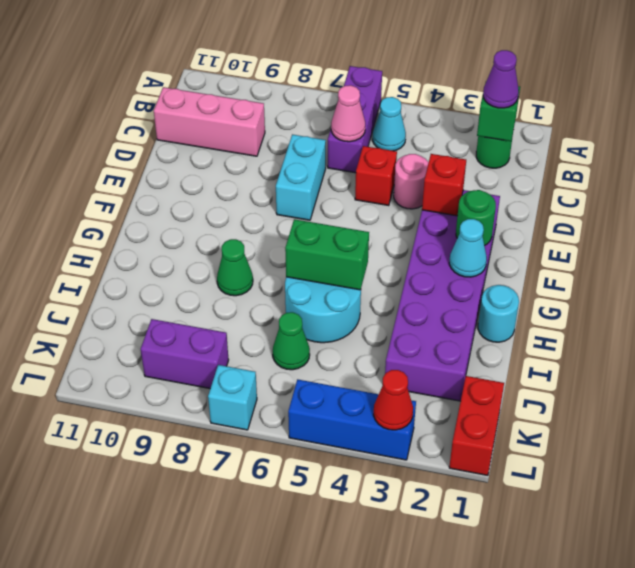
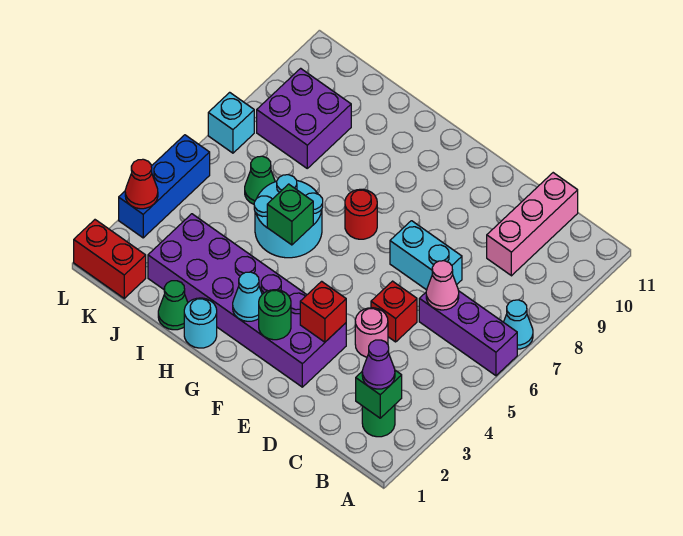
cyan cone B5 level 1 -> cyan cone A7 level 1
none -> red round brick G7 level 1
green brick H5:H6 level 2 -> green brick H5 level 2
green cone H8 level 1 -> green cone I1 level 1
purple brick K8:K9 level 1 -> purple brick J8:K9 level 1

